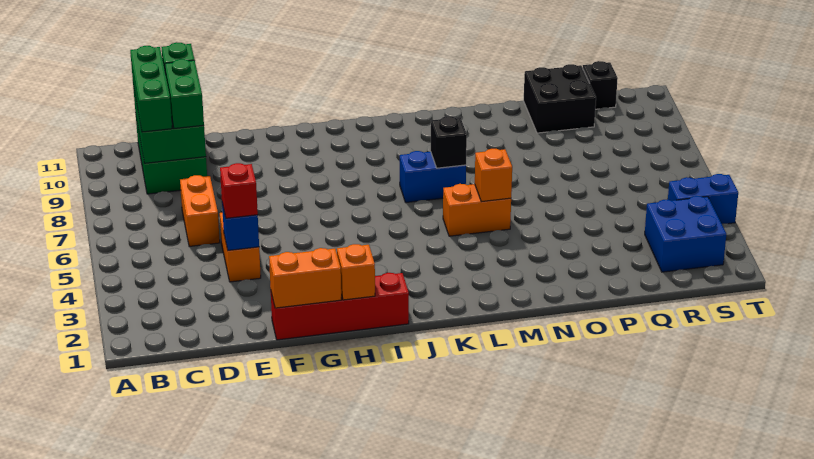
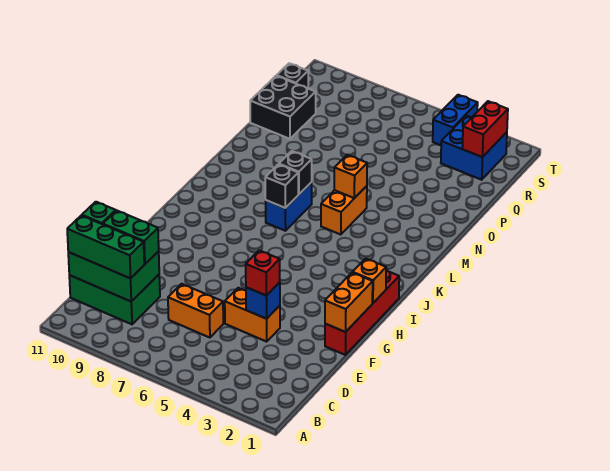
none -> black brick K7 level 2
none -> red brick R2:S2 level 2

